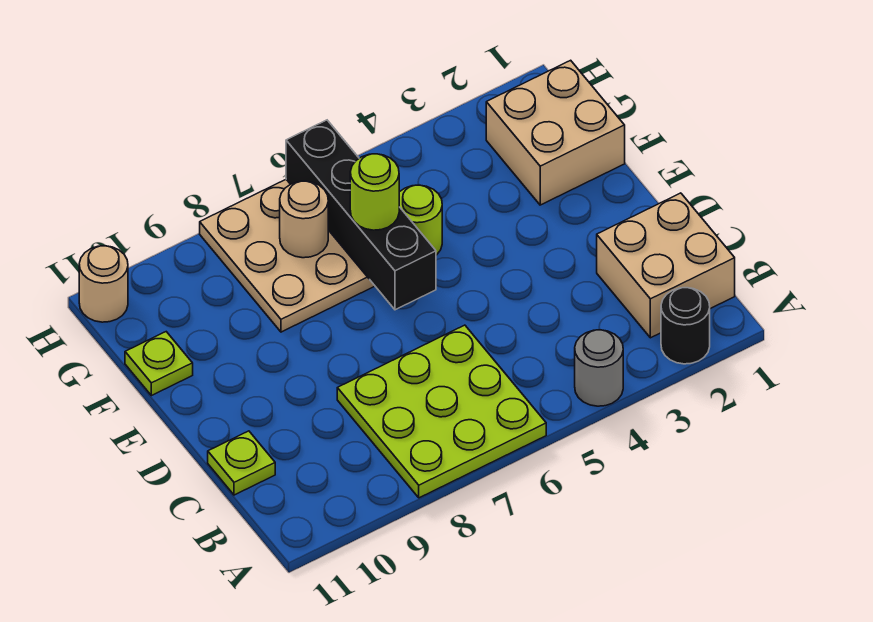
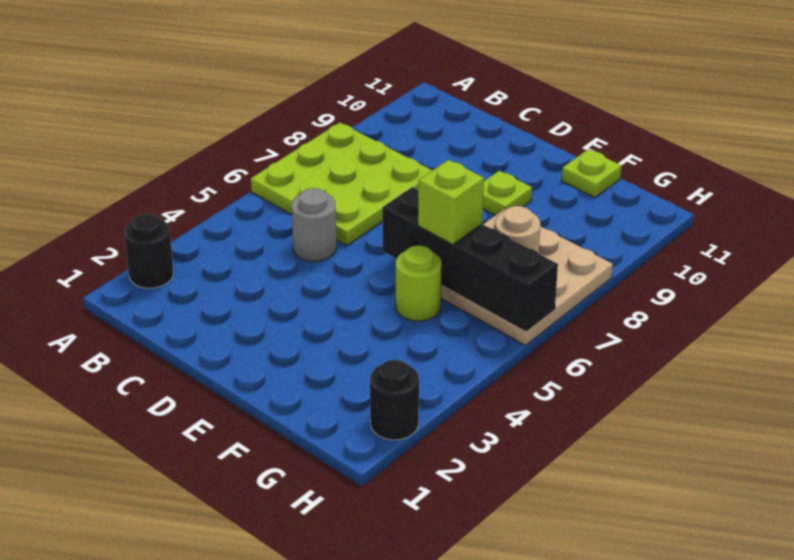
grey round brick A4 level 1 -> grey round brick C5 level 1
tan brick B1:C2 level 1 -> none
lime plate C11 level 1 -> lime plate E9 level 1
tan brick F1:G2 level 1 -> none
lime round brick F6 level 3 -> lime brick F6 level 3
none -> black round brick H2 level 1
tan round brick H11 level 1 -> none

